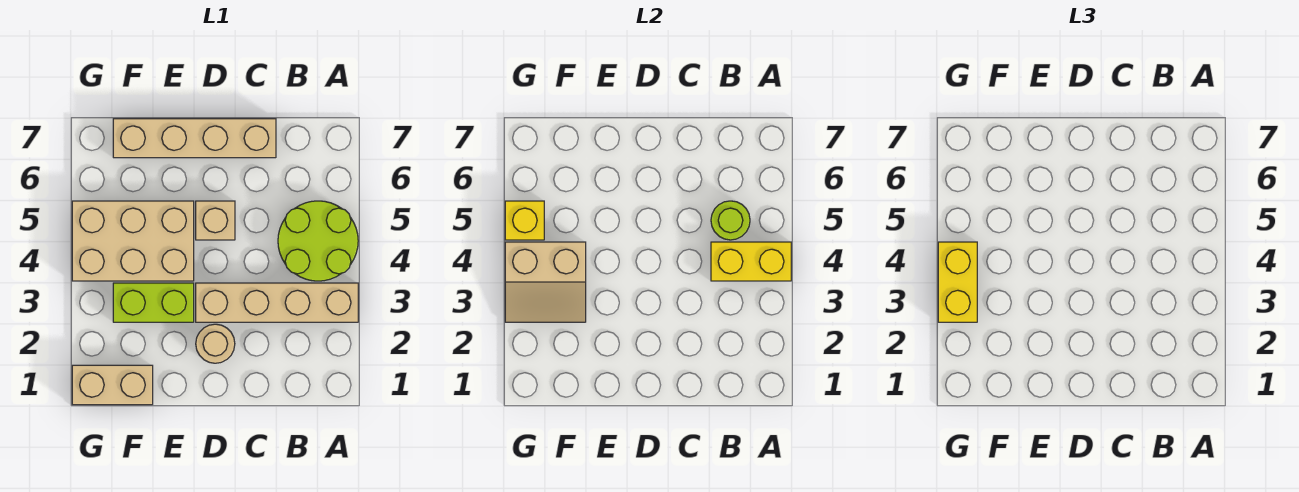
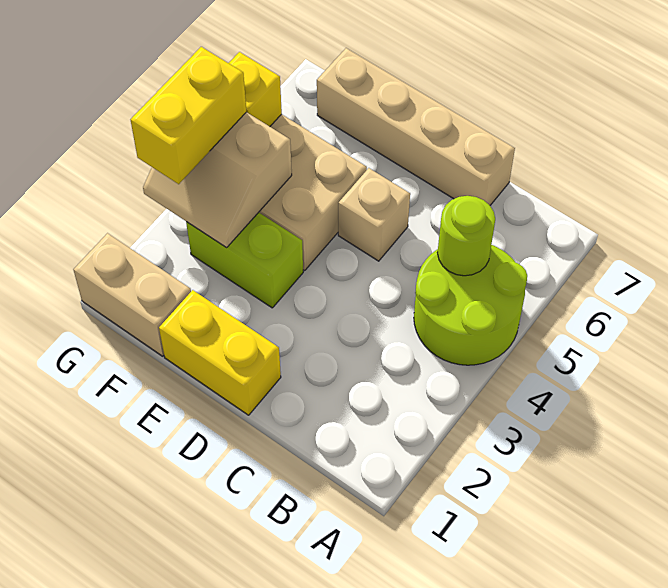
tan brick A3:D3 level 1 -> none
yellow brick A4:B4 level 2 -> yellow brick D1:E1 level 1
tan round brick D2 level 1 -> none

